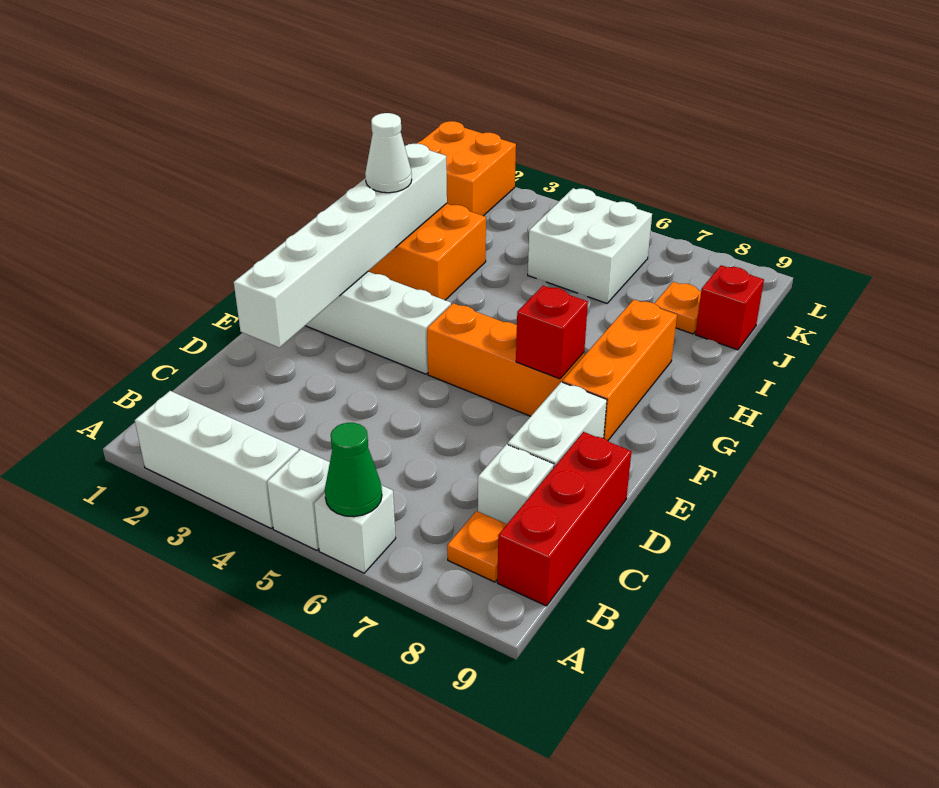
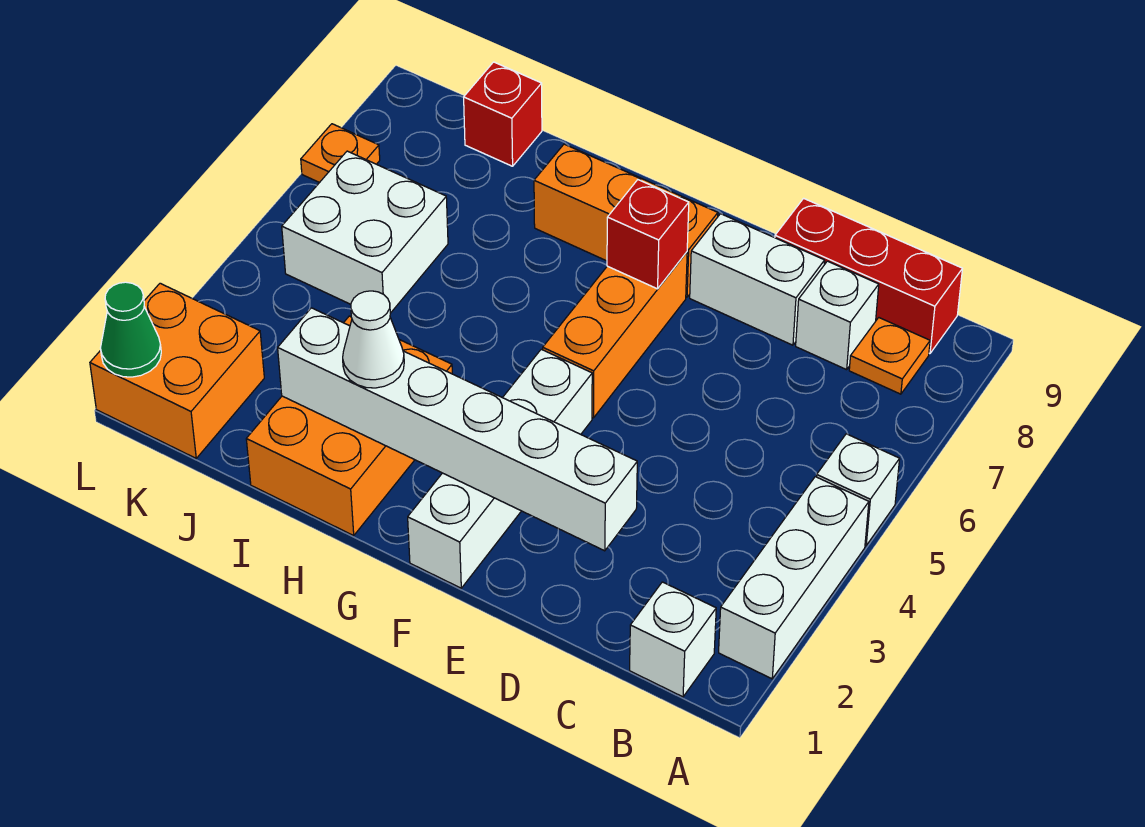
white brick A6 level 1 -> white brick B1 level 1
green cone A6 level 2 -> green cone L1 level 2
orange plate J8 level 1 -> orange plate L7 level 1

